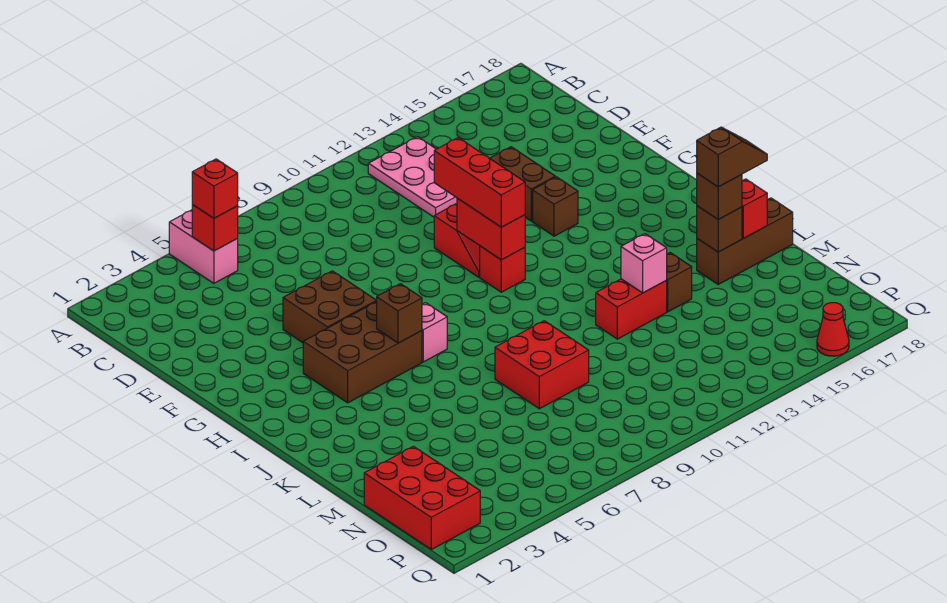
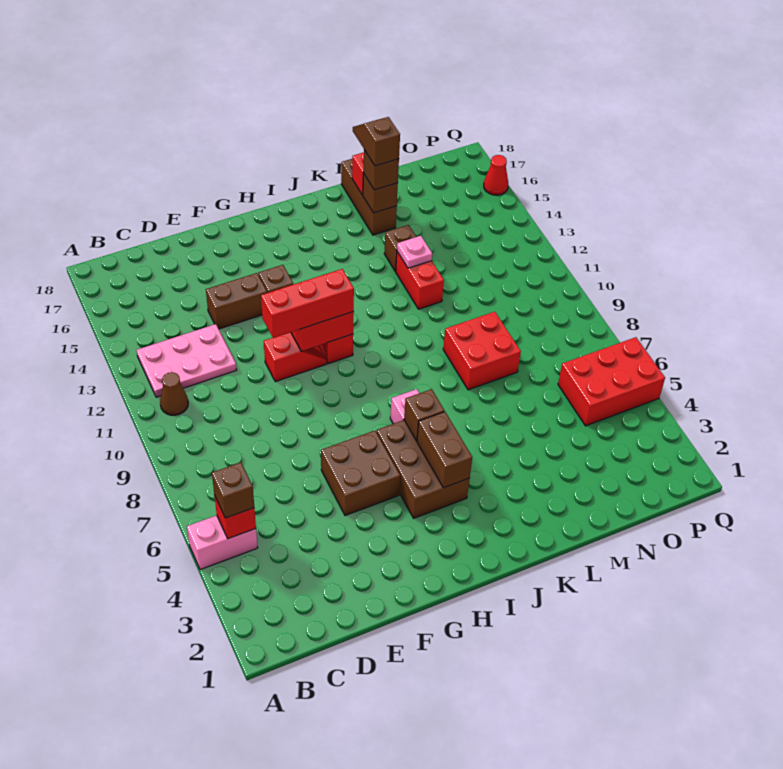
red brick B5 level 3 -> brown brick B5 level 3
none -> brown cone B11 level 1
none -> brown brick I4:I5 level 2
pink brick L13 level 2 -> pink plate L13 level 2
red brick N1:P2 level 1 -> red brick O5:Q6 level 1

